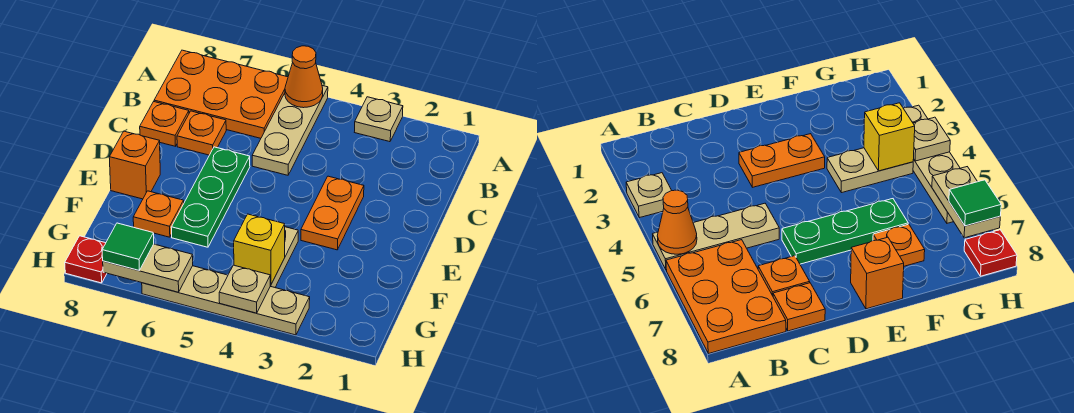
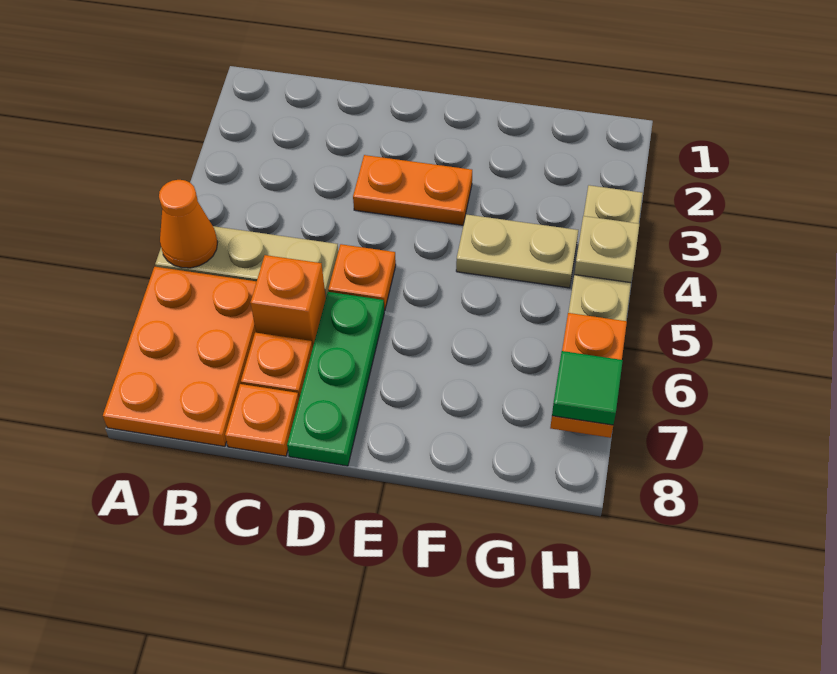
tan plate A3 level 1 -> none
green plate D6:F6 level 1 -> green plate D6:D8 level 1
orange brick E8 level 1 -> orange brick C6 level 1
orange plate F7 level 1 -> orange plate D5 level 1
yellow brick G4 level 2 -> none
tan plate H6:H7 level 2 -> orange plate H6:H7 level 2
red plate H8 level 1 -> none

